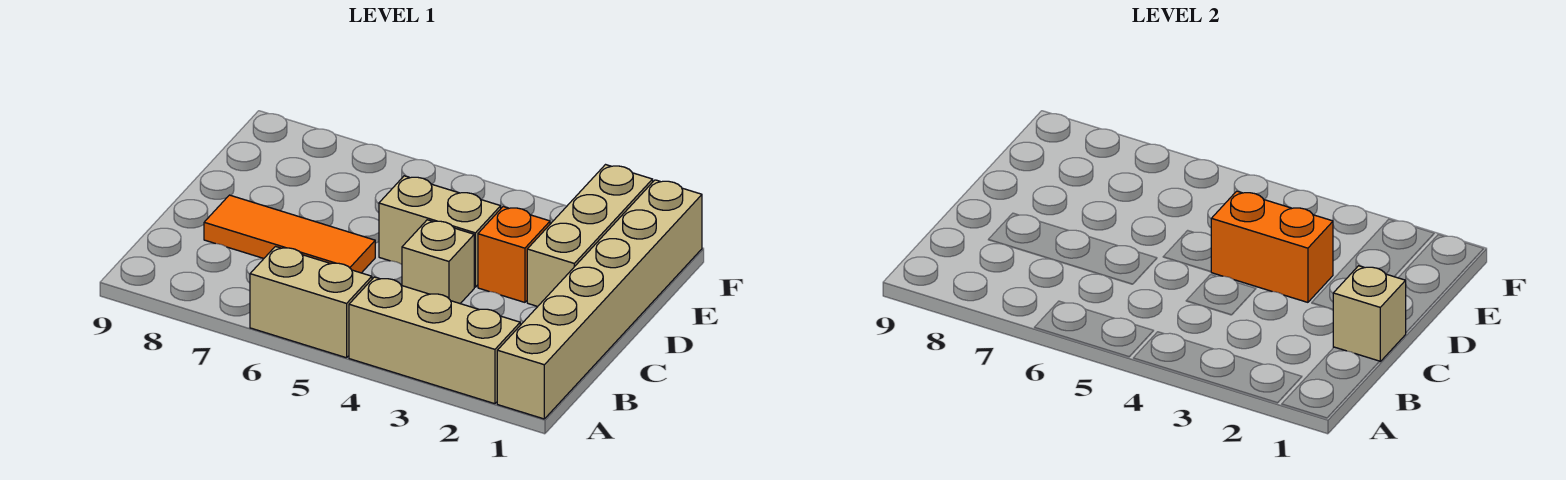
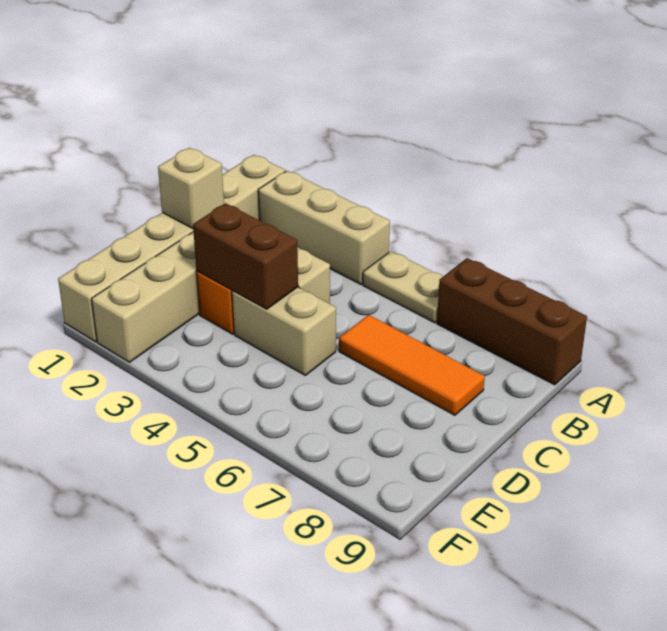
tan brick A5:A6 level 1 -> tan plate A5:A6 level 1
none -> brown brick A7:A9 level 1
orange brick D3:D4 level 2 -> brown brick D3:D4 level 2

